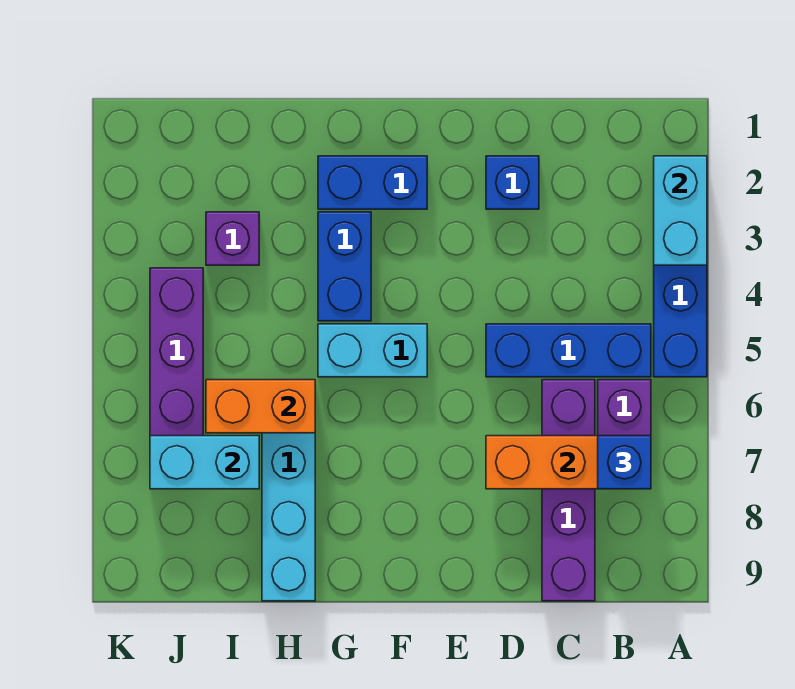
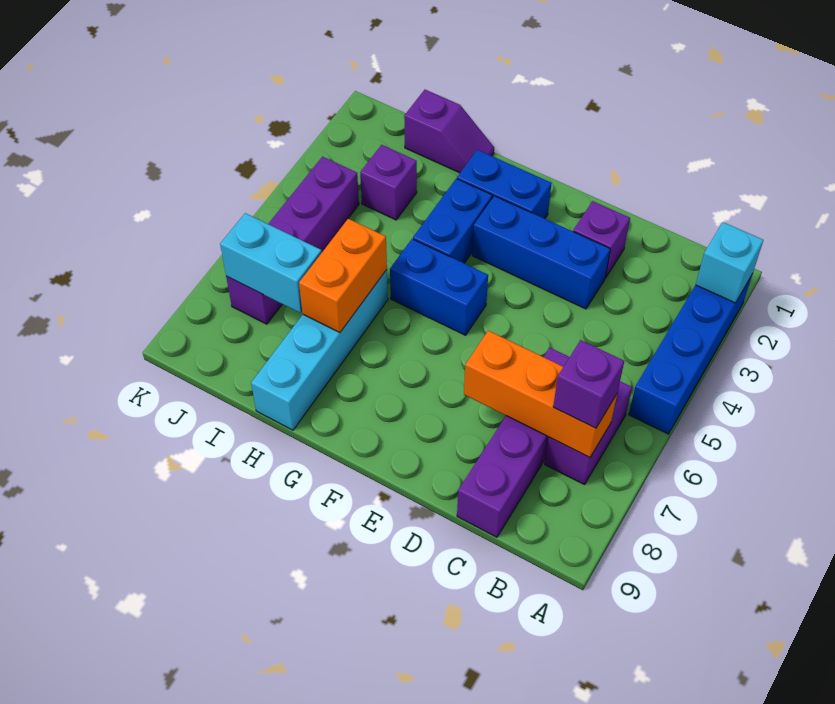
cyan brick A2:A3 level 2 -> cyan brick A2 level 2
blue brick B5:D5 level 1 -> blue brick D3:F3 level 1
blue brick B7 level 3 -> purple brick B7 level 3
blue brick D2 level 1 -> purple brick D2 level 1
cyan brick F5:G5 level 1 -> blue brick F5:G5 level 1
none -> purple slope H1:I1 level 1 top I
orange brick H6:I6 level 2 -> orange brick H6:H7 level 2

